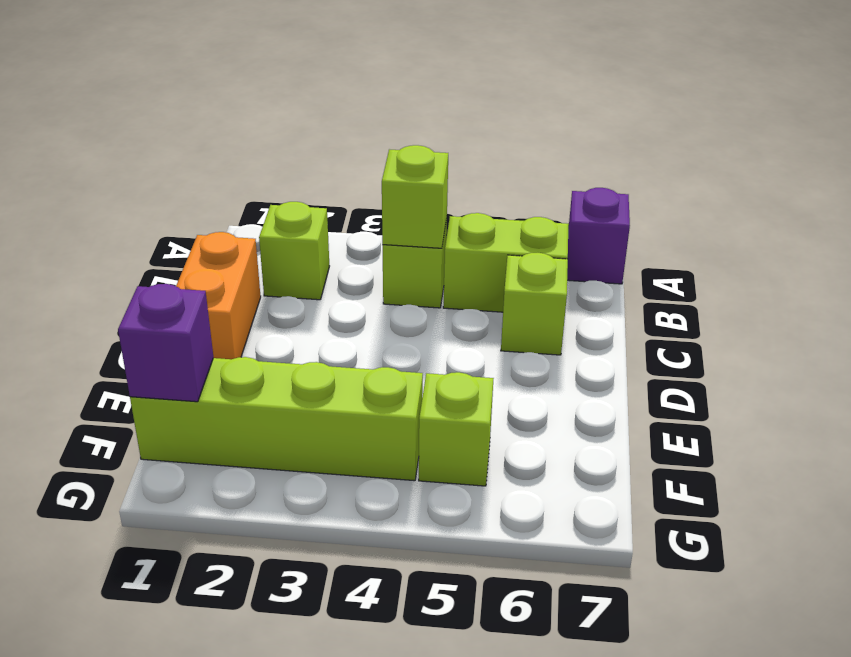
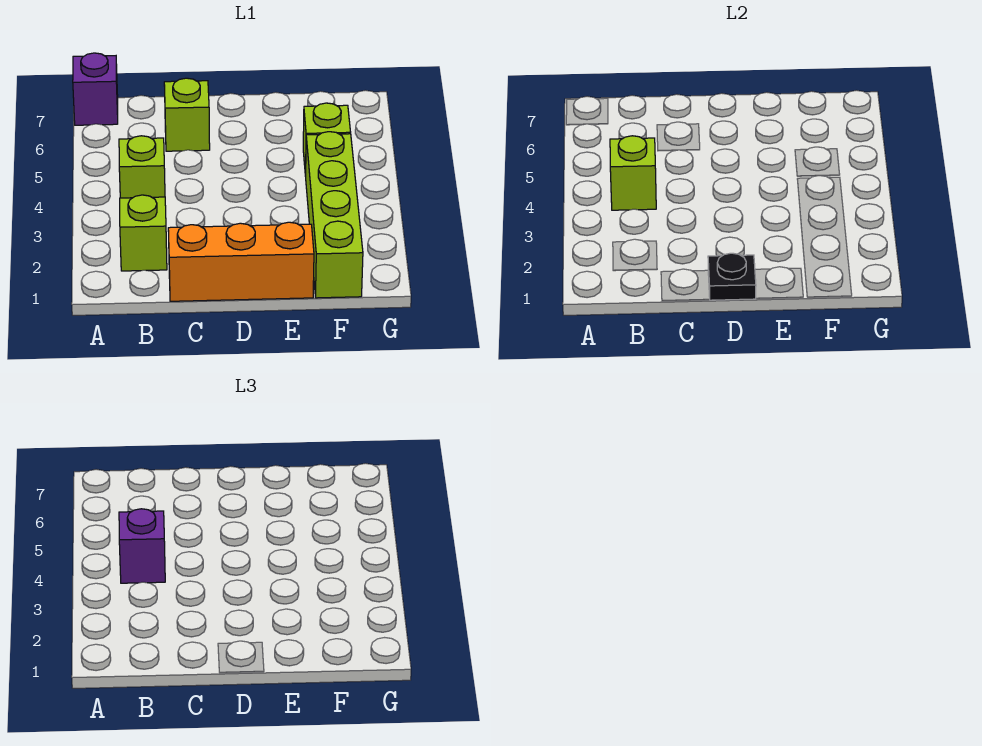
lime brick B5:B6 level 1 -> none
orange brick C1:D1 level 1 -> orange brick C1:E1 level 1
none -> black plate D1 level 2
purple brick F1 level 2 -> purple brick B4 level 3

